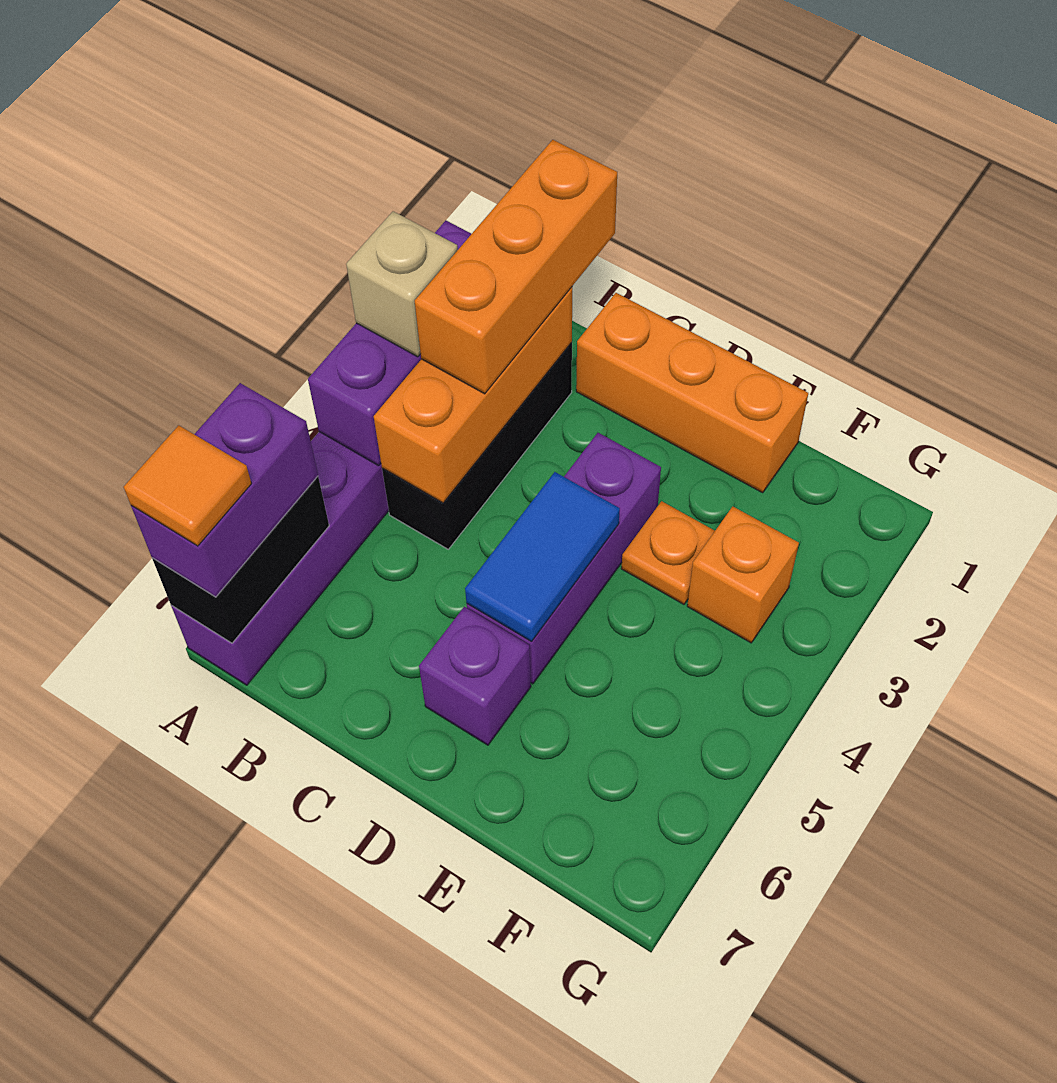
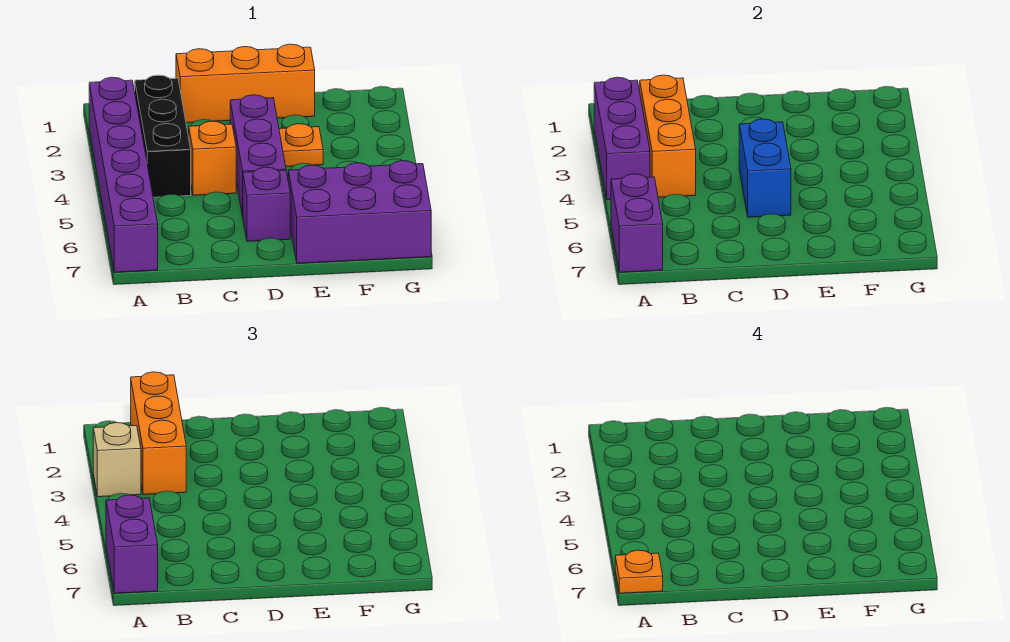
black brick A6:A7 level 2 -> purple brick A6:A7 level 2
orange tile A7 level 4 -> orange plate A7 level 4
blue tile D4:D5 level 2 -> blue brick D4:D5 level 2
none -> purple brick E6:G7 level 1
orange brick F3 level 1 -> orange brick C4 level 1

